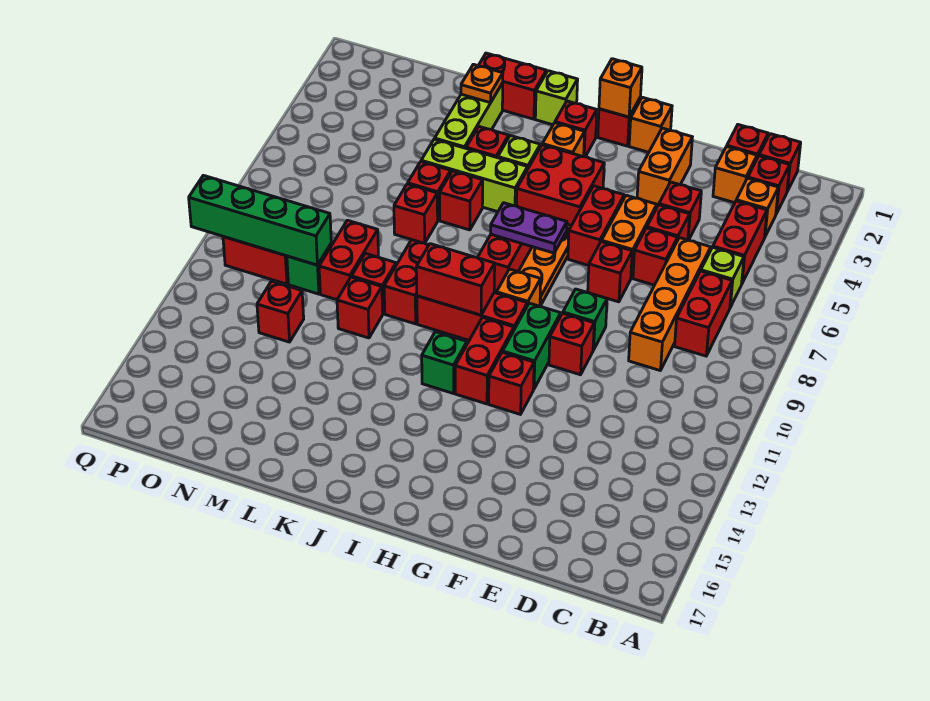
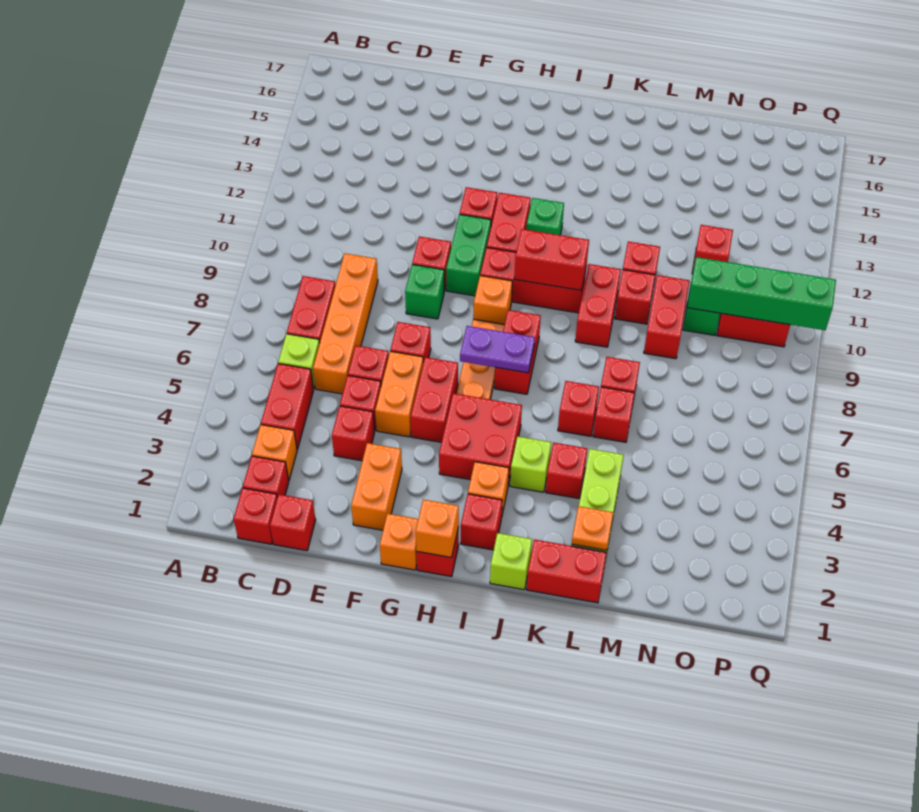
orange brick D2 level 1 -> none
lime brick J5:L5 level 1 -> none

